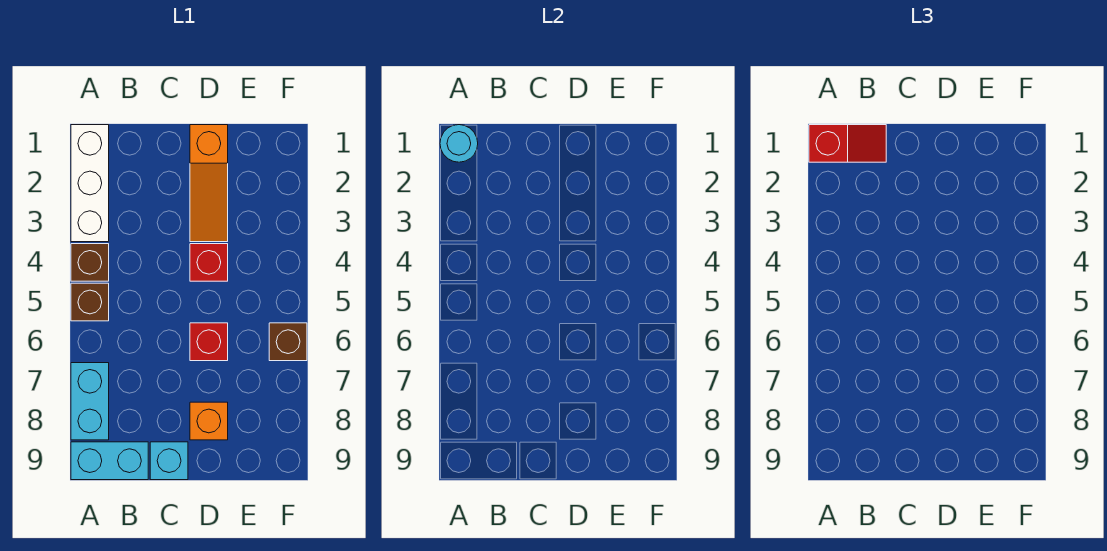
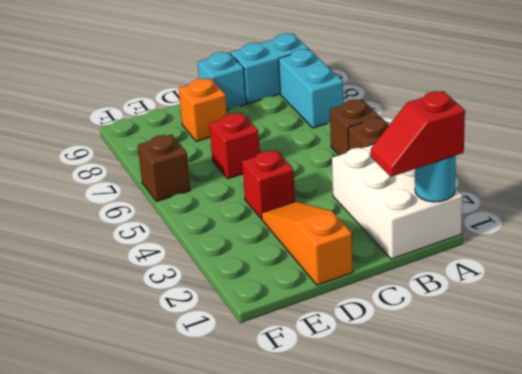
white brick A1:A3 level 1 -> white brick A1:B3 level 1

